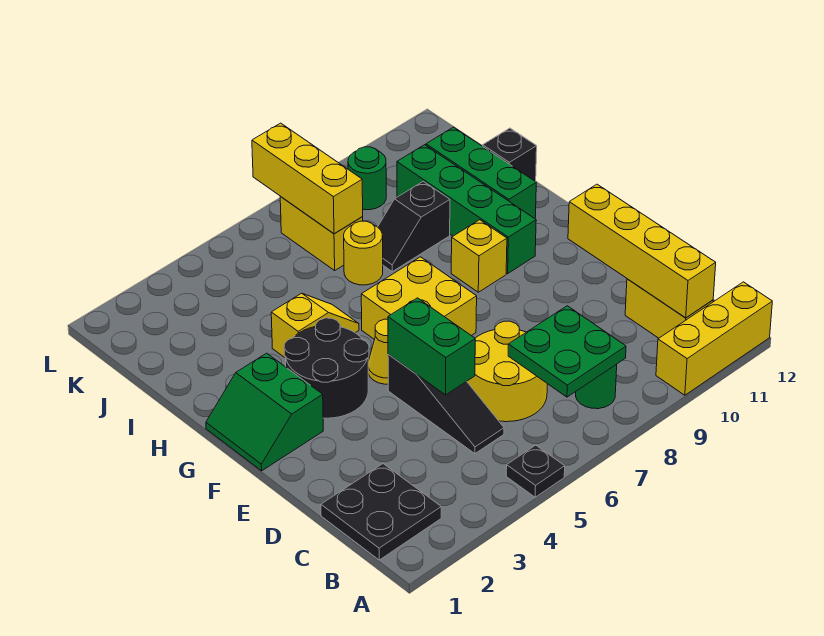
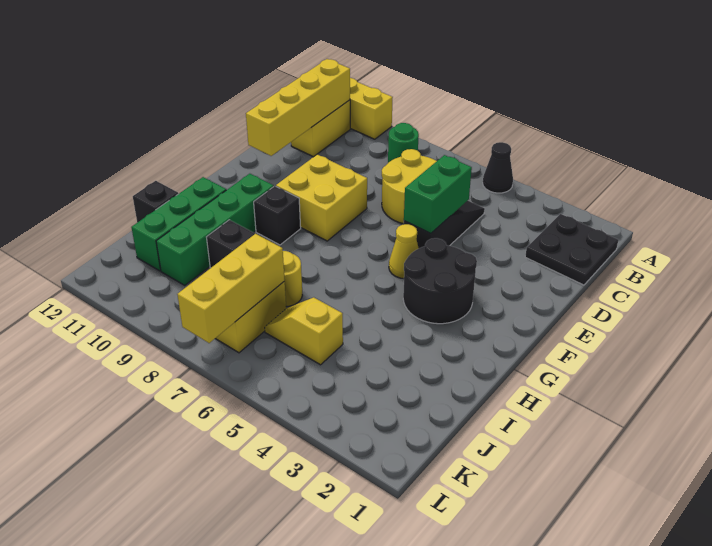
black plate A5 level 1 -> black cone A5 level 1
green plate B7:C8 level 2 -> none
green slope F1:G2 level 1 top 2 -> none
yellow brick F6:G7 level 1 -> yellow brick E8:F9 level 1
yellow brick G9 level 1 -> black brick G9 level 1
yellow slope H4:H5 level 1 top 4 -> yellow slope J5:J6 level 1 top 5
green round brick K9 level 1 -> none

